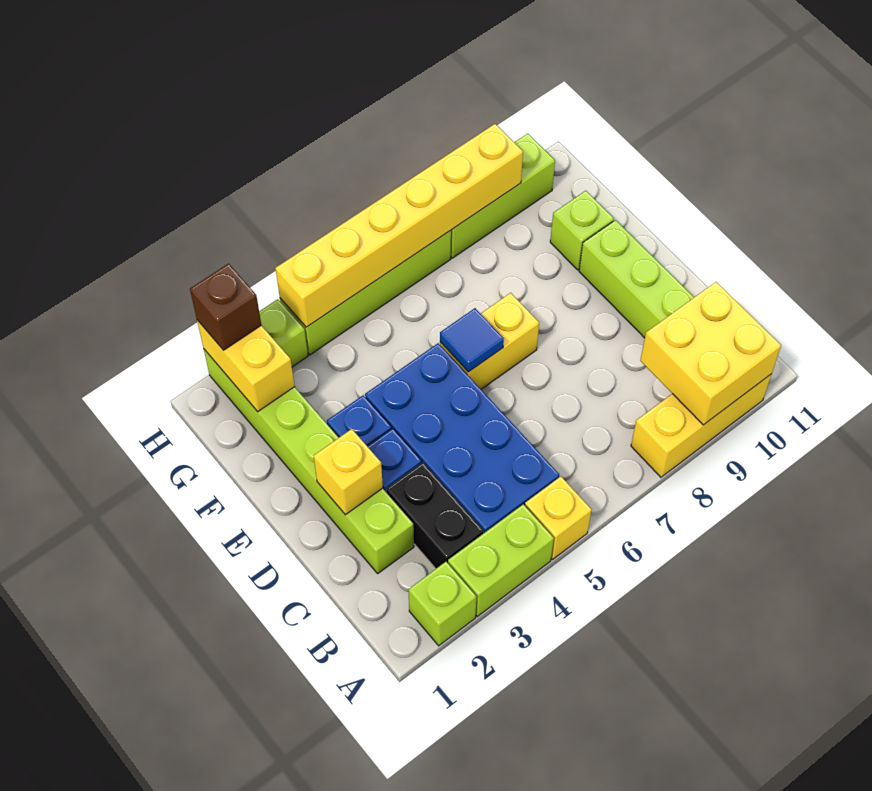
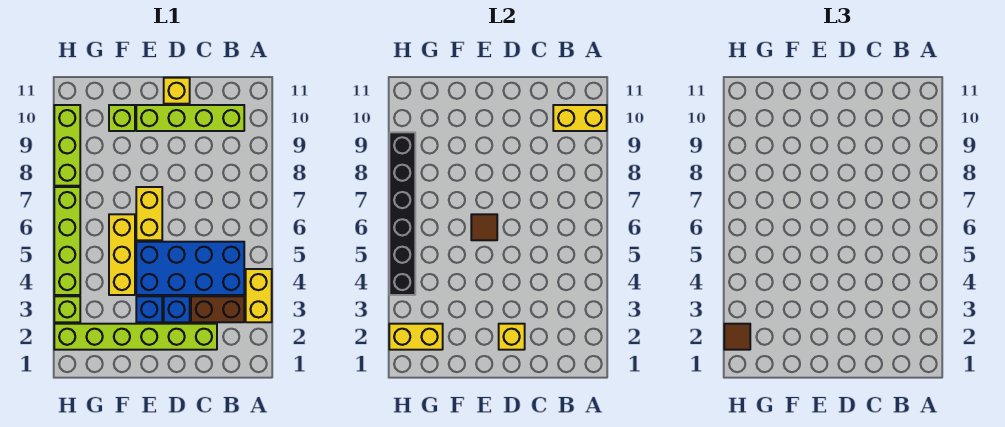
lime brick A2 level 1 -> none
lime brick A3:A4 level 1 -> yellow brick A3:A4 level 1
yellow brick A5 level 1 -> yellow brick D11 level 1
yellow brick A8:A10 level 1 -> yellow brick F4:F6 level 1
yellow brick A9:B10 level 2 -> yellow brick A10:B10 level 2
black brick B3:C3 level 1 -> brown brick B3:C3 level 1
blue tile E6 level 2 -> brown tile E6 level 2
brown brick H2 level 3 -> brown tile H2 level 3
yellow brick H4:H9 level 2 -> black brick H4:H9 level 2

